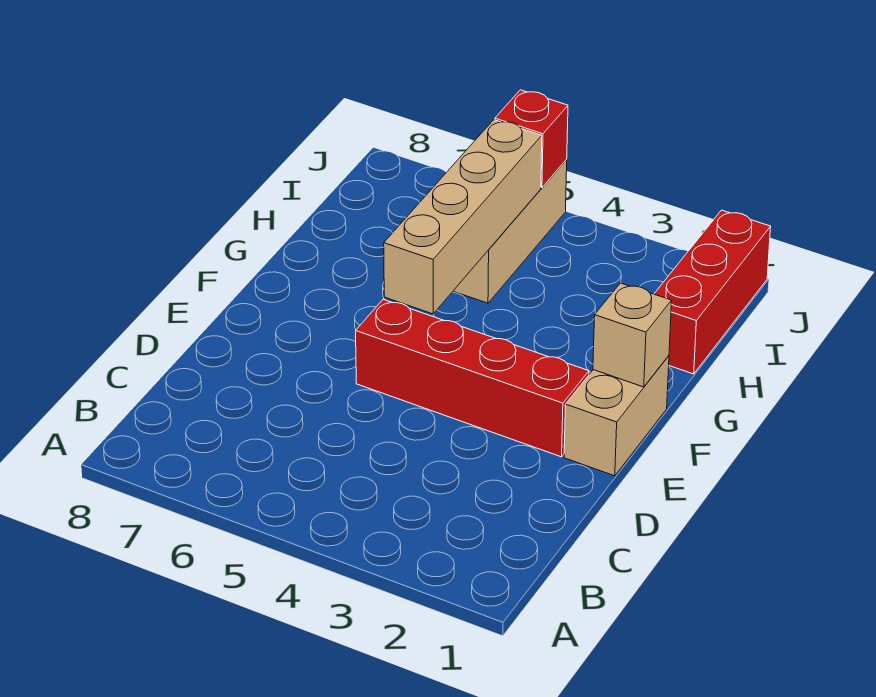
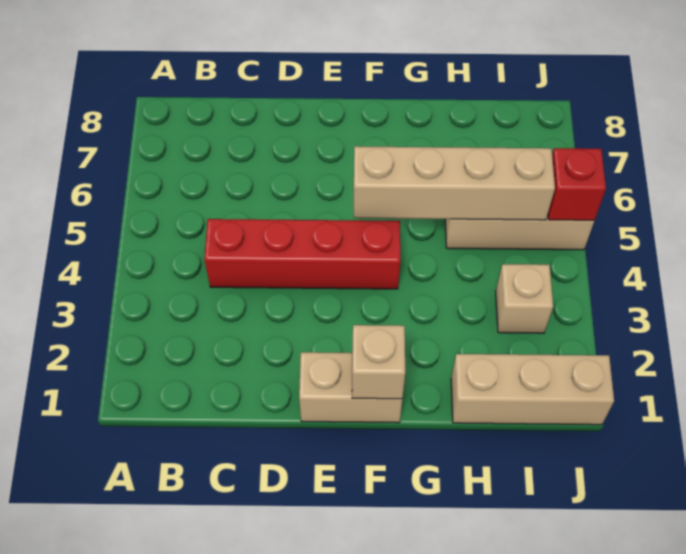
red brick E2:E5 level 1 -> red brick C4:F4 level 1
red brick H1:J1 level 1 -> tan brick H1:J1 level 1
none -> tan brick I3 level 1

